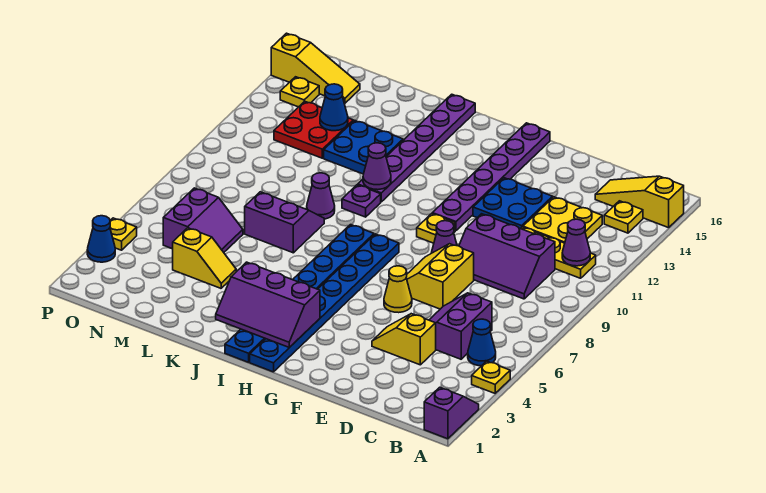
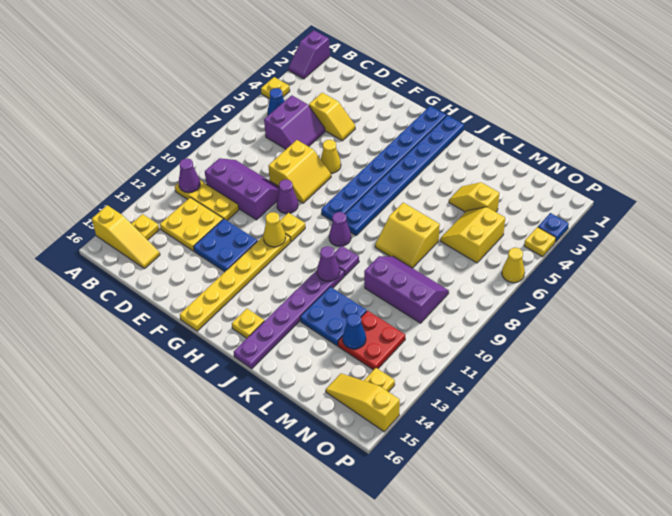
purple plate G11:G16 level 1 -> yellow plate G11:G16 level 1
none -> yellow cone G11 level 2
purple slope H2:J3 level 2 top 3 -> purple slope L9:N10 level 1 top 10
none -> yellow plate I15 level 1
purple slope K7:L8 level 1 top 7 -> yellow slope K7:L8 level 1 top 7
purple cone K9 level 1 -> purple cone I9 level 1
purple slope M5:N6 level 1 top N -> yellow slope M5:N6 level 1 top N
blue cone P3 level 1 -> blue plate P3 level 1
none -> yellow cone P6 level 1

